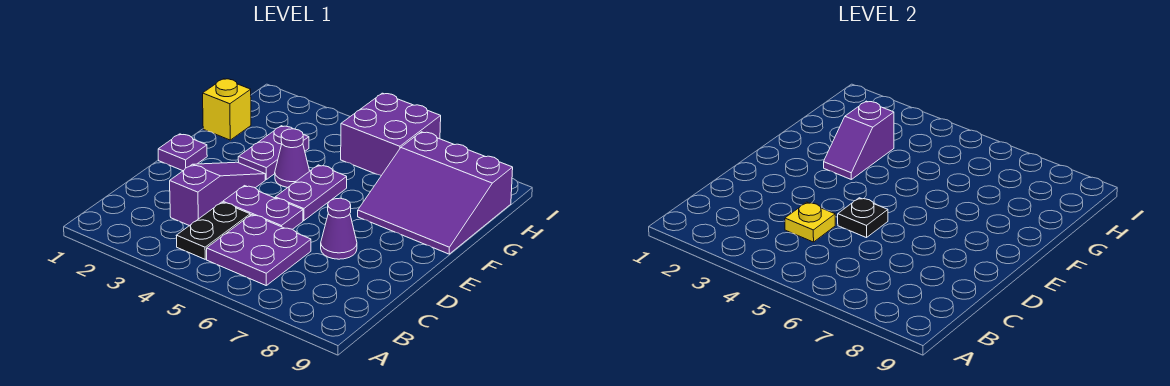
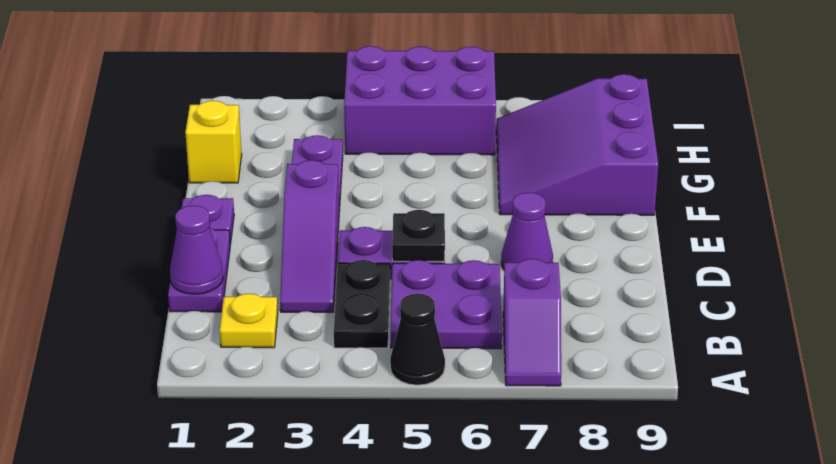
none -> black cone A5 level 1
purple slope C3:E3 level 1 top C -> purple slope C3:E3 level 1 top E
yellow plate C4 level 2 -> yellow plate B2 level 1
purple plate E5:F5 level 1 -> purple plate C1:D1 level 1
purple slope F3:G3 level 2 top G -> purple slope A7:B7 level 1 top B
purple cone F4 level 1 -> purple cone C1 level 2
purple slope F7:H9 level 1 top H -> purple slope F7:H9 level 1 top 9
purple brick H5:I6 level 1 -> purple brick H4:I6 level 1

